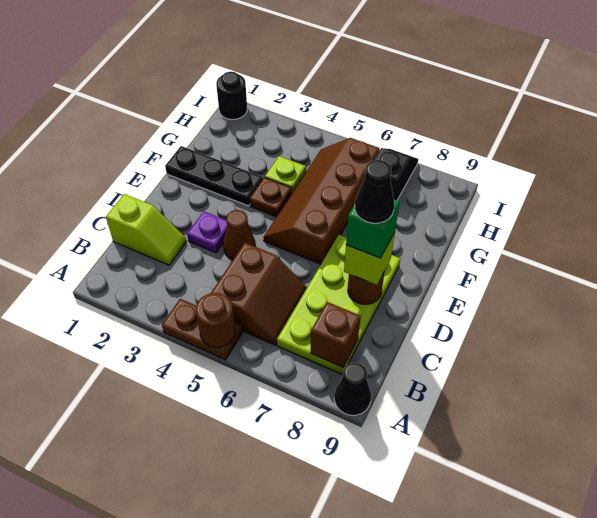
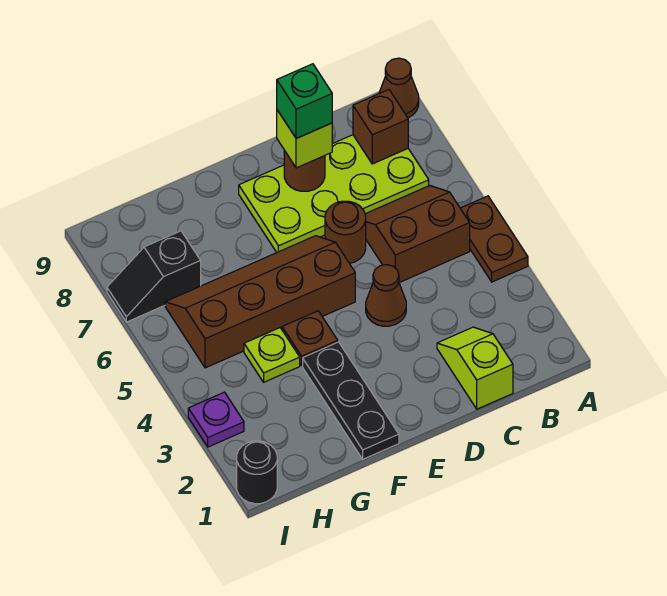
brown round brick A5 level 2 -> brown round brick D6 level 1
black cone A9 level 1 -> brown cone A9 level 1
purple plate D3 level 1 -> purple plate I3 level 1
black cone D8 level 5 -> none
brown slope E5:H6 level 1 top 6 -> brown slope E5:H6 level 1 top 5

